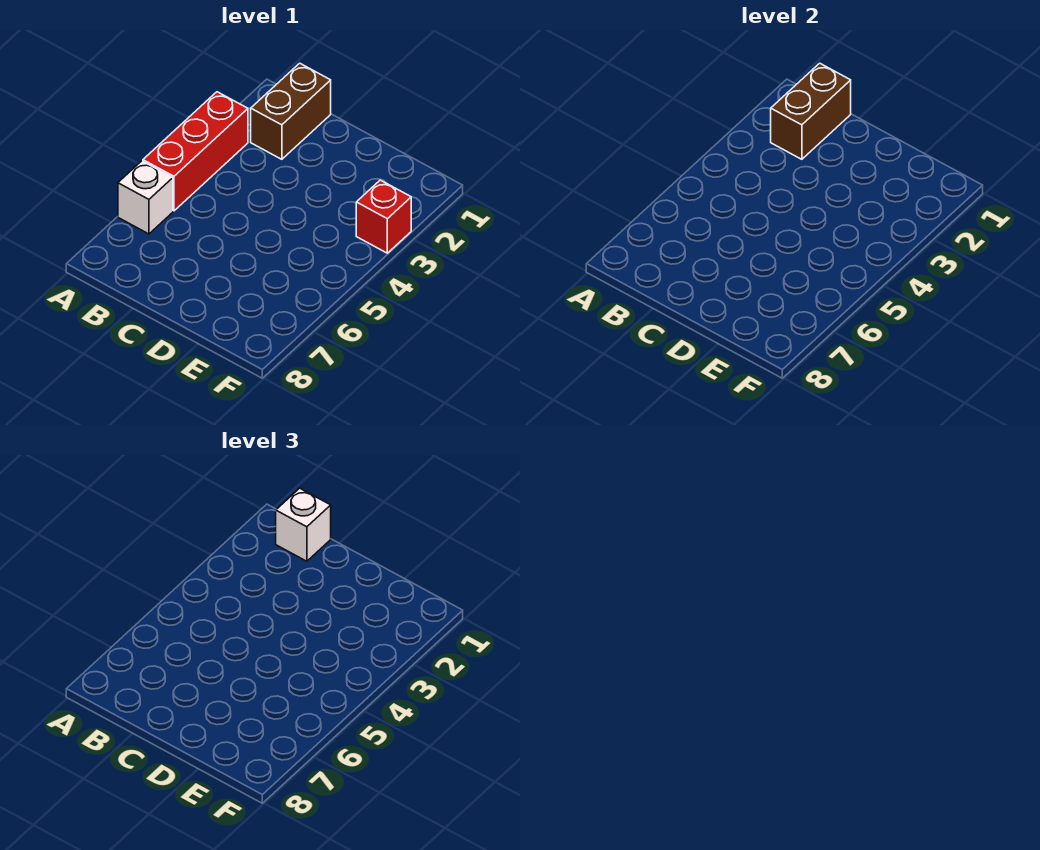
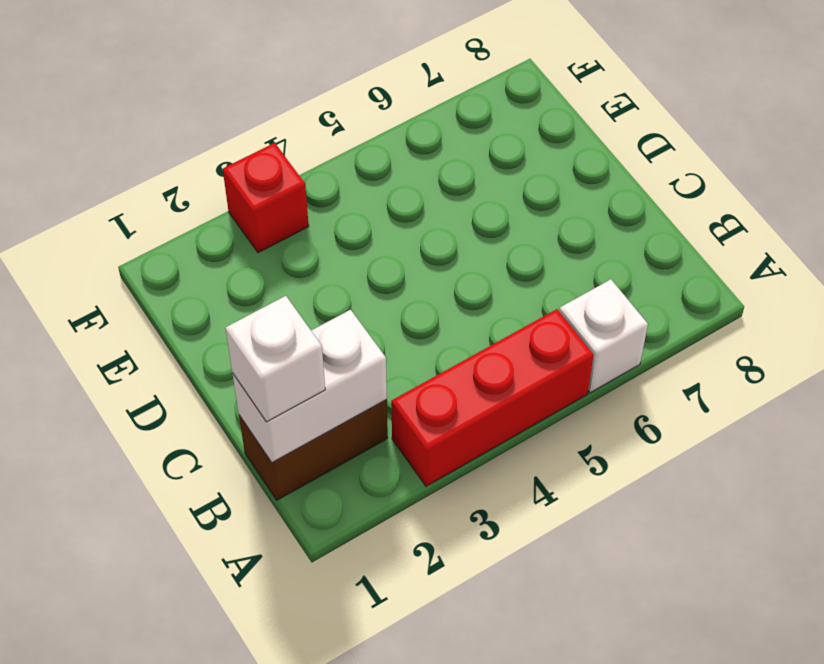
brown brick B1:B2 level 2 -> white brick B1:B2 level 2

